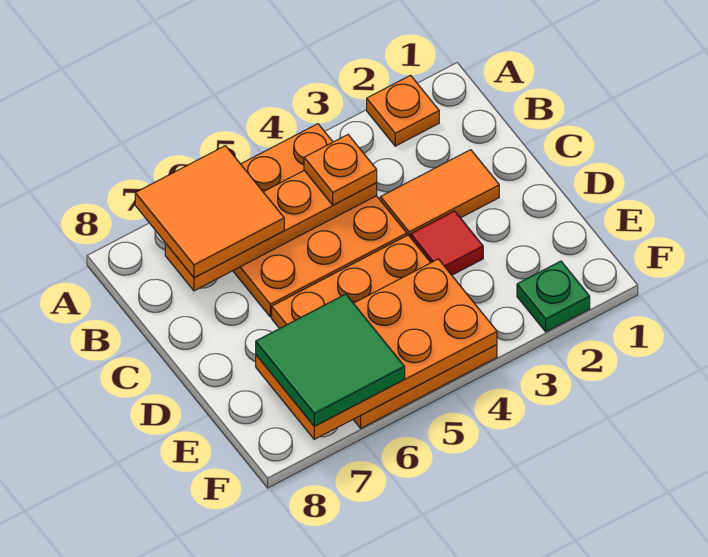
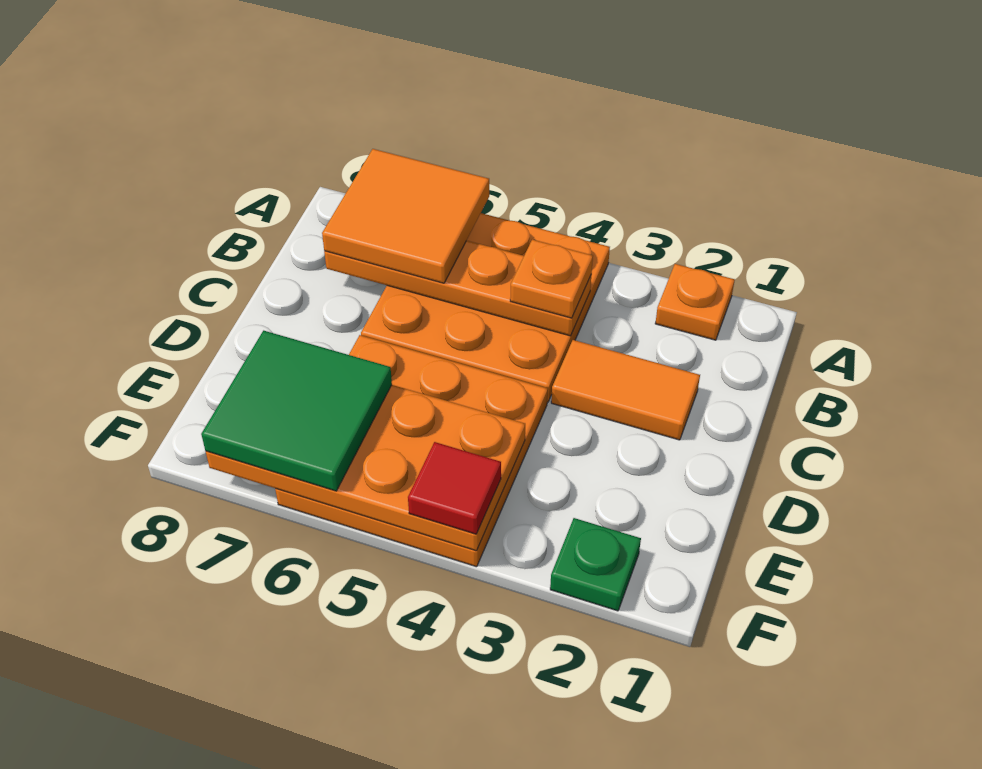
red tile D3 level 1 -> red tile F4 level 3

